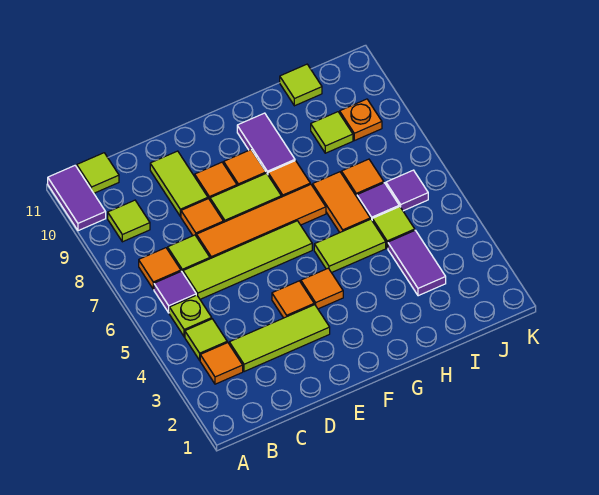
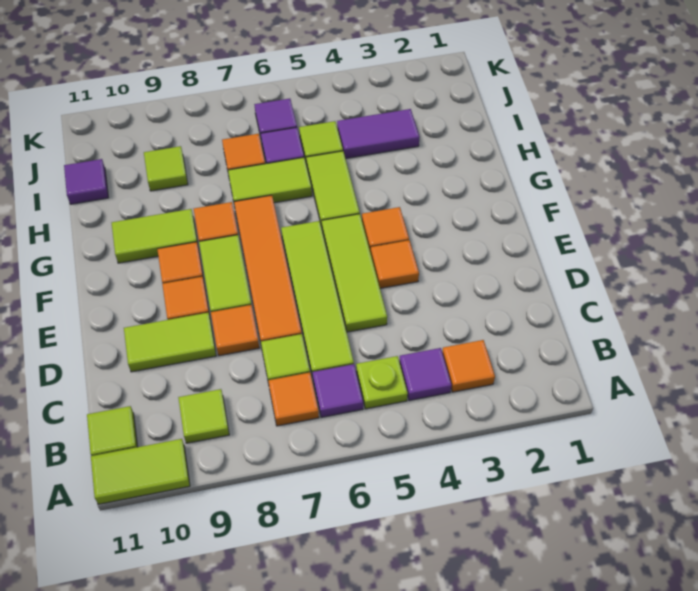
purple tile A10:A11 level 1 -> lime tile A10:A11 level 1
lime tile B4 level 1 -> purple tile B4 level 1
lime tile C3:E3 level 1 -> lime tile D5:F5 level 1
purple tile G9:G10 level 1 -> lime tile G9:G10 level 1
orange tile H6:H7 level 1 -> lime tile H6:H7 level 1
lime tile I11 level 1 -> purple tile I11 level 1
orange plate J9 level 1 -> none

